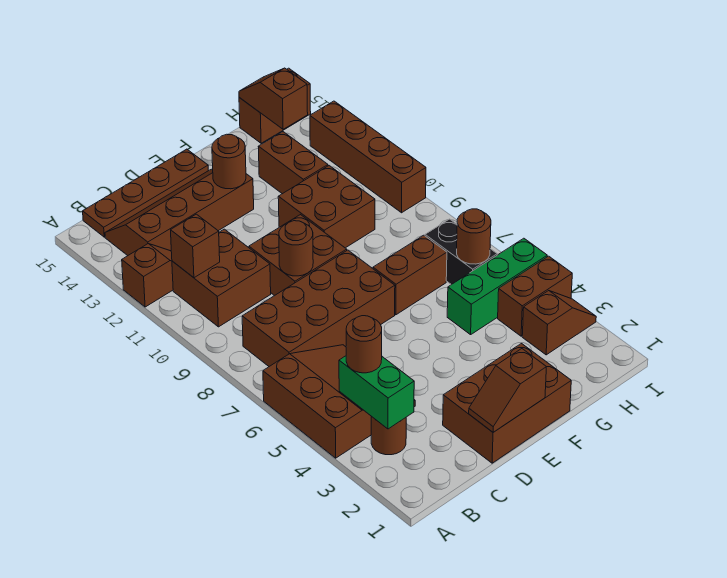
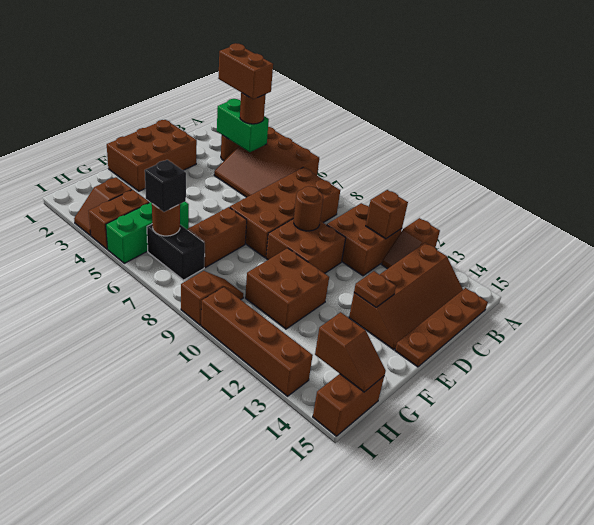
brown slope D1:E1 level 2 top E -> brown slope H9:I9 level 1 top I
brown round brick E13 level 2 -> brown plate E13 level 2
brown brick G12:G13 level 1 -> brown brick B3:B4 level 4
none -> black brick H6 level 3

